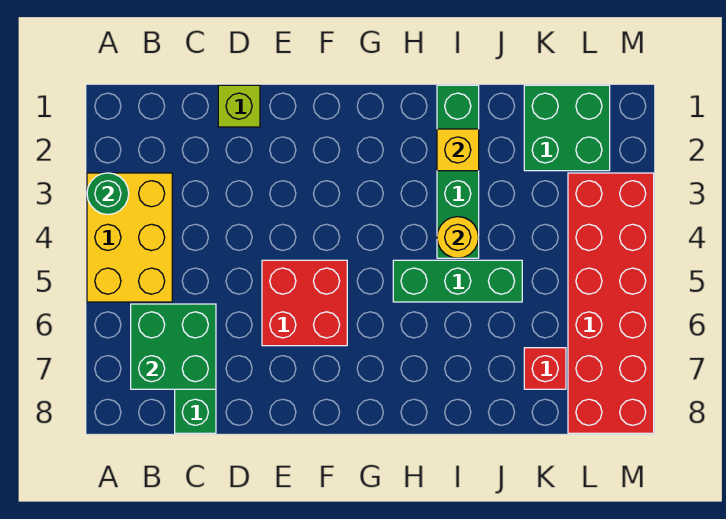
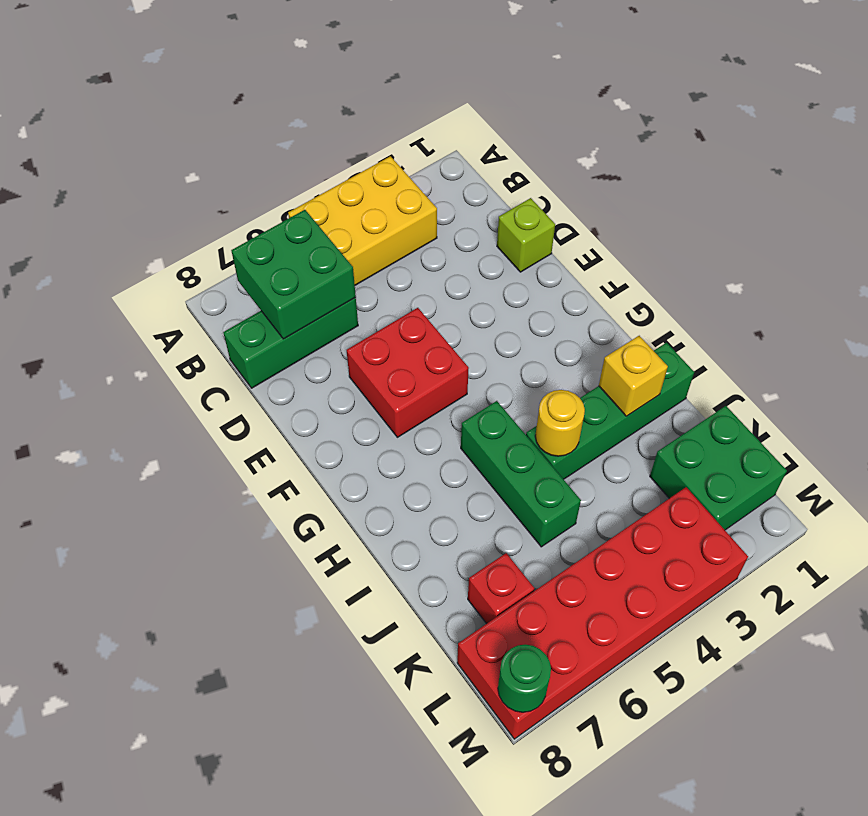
green round brick A3 level 2 -> green round brick M8 level 2

